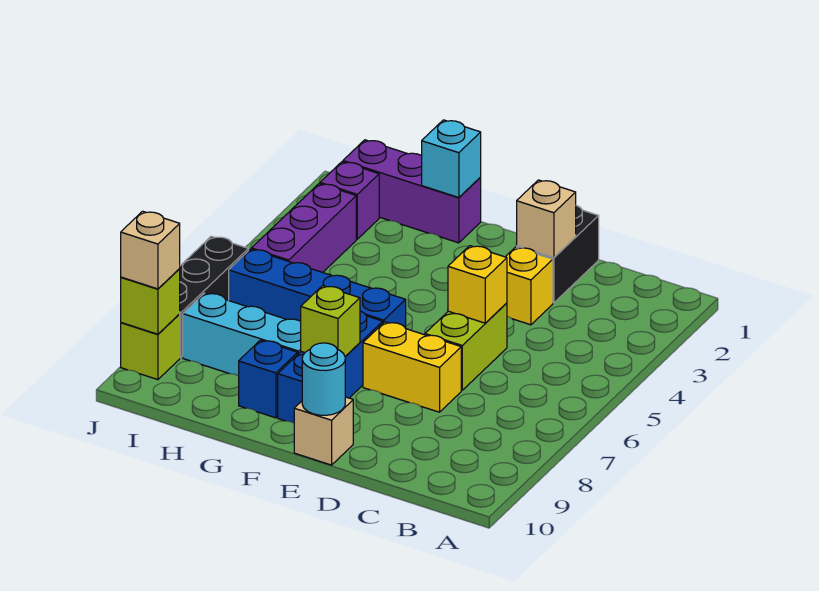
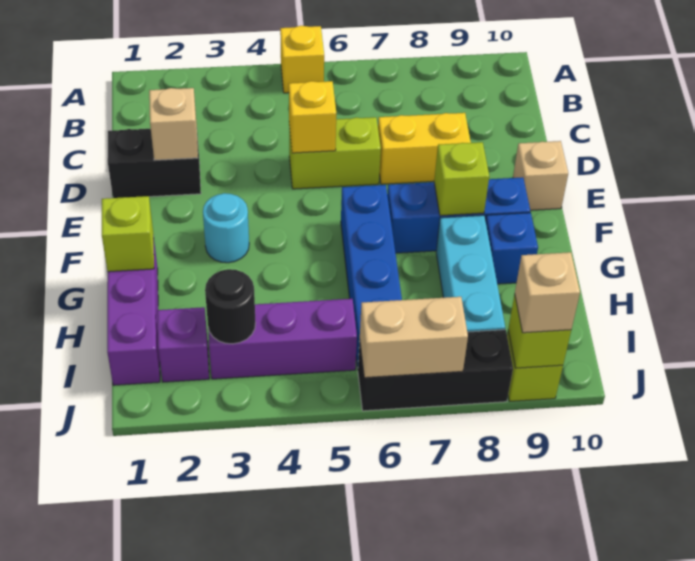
yellow brick D3 level 1 -> yellow brick A5 level 1
yellow brick D7:E7 level 1 -> yellow brick D7:D8 level 1
cyan round brick E10 level 2 -> cyan round brick F3 level 1
cyan brick G1 level 2 -> lime brick G1 level 2
none -> black round brick I3 level 2
none -> tan brick J6:J7 level 2

